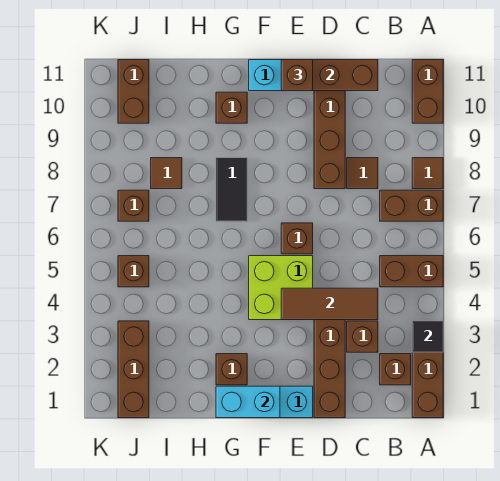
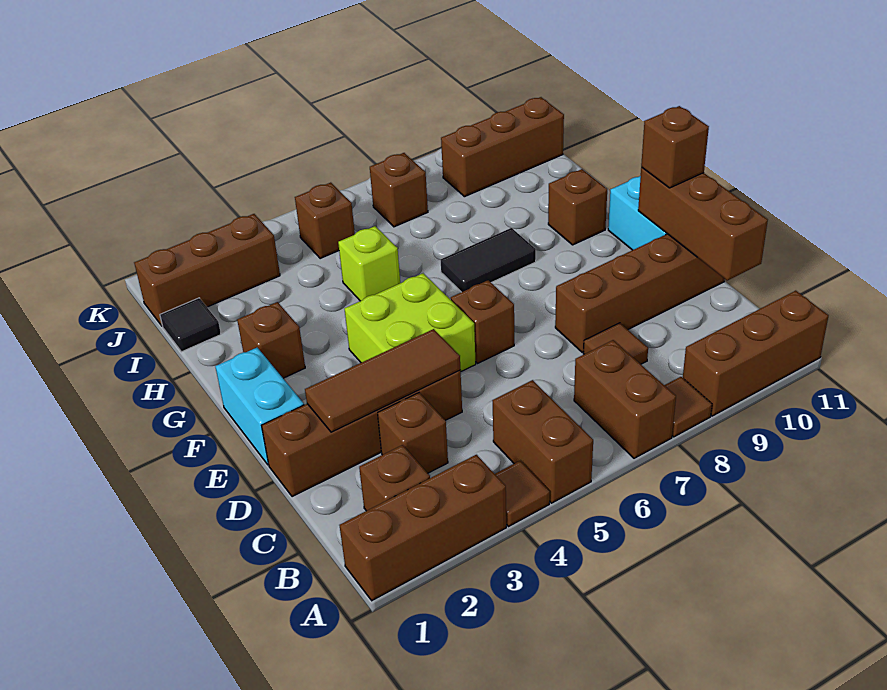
black tile A3 level 2 -> black tile I1 level 1
brown brick A10:A11 level 1 -> brown brick A9:A11 level 1
brown tile C4:E4 level 2 -> brown tile D2:D4 level 2
cyan brick F1:G1 level 2 -> none
none -> lime brick H5 level 1
brown tile I8 level 1 -> brown tile A4 level 1
brown brick J10:J11 level 1 -> brown brick J9:J11 level 1

